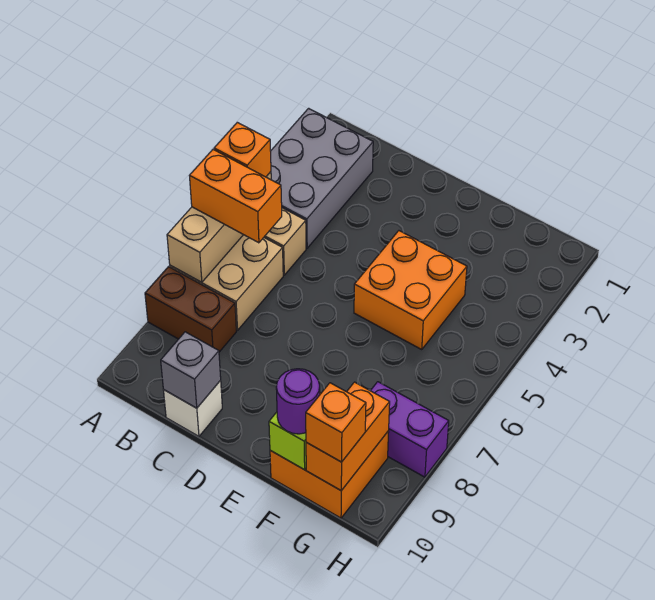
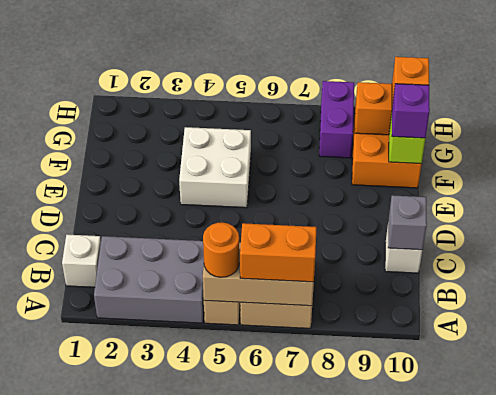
orange brick A5 level 3 -> orange round brick A5 level 3
orange brick A6:B6 level 3 -> orange brick A6:A7 level 3
brown brick A8:B8 level 1 -> none
none -> white brick B1 level 1
orange brick E4:F5 level 1 -> white brick E4:F5 level 1
purple round brick F10 level 3 -> purple brick F10 level 3

